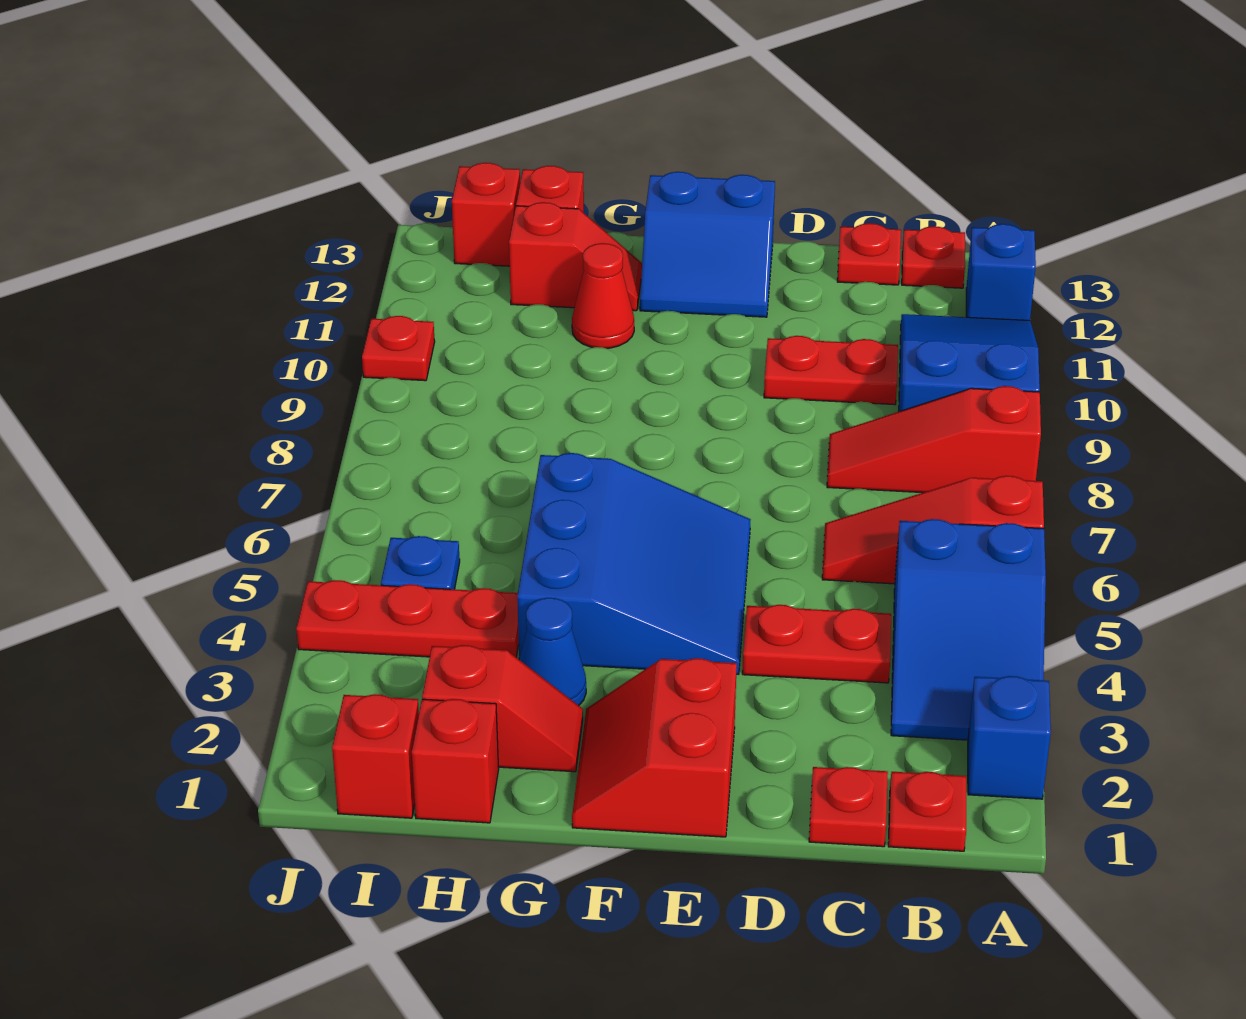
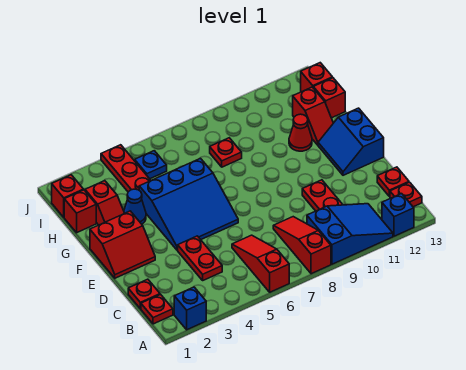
blue slope A3:B5 level 1 top 5 -> none
red slope E1:F2 level 1 top E -> red slope E1:F2 level 1 top F
red plate J10 level 1 -> red plate H8 level 1

